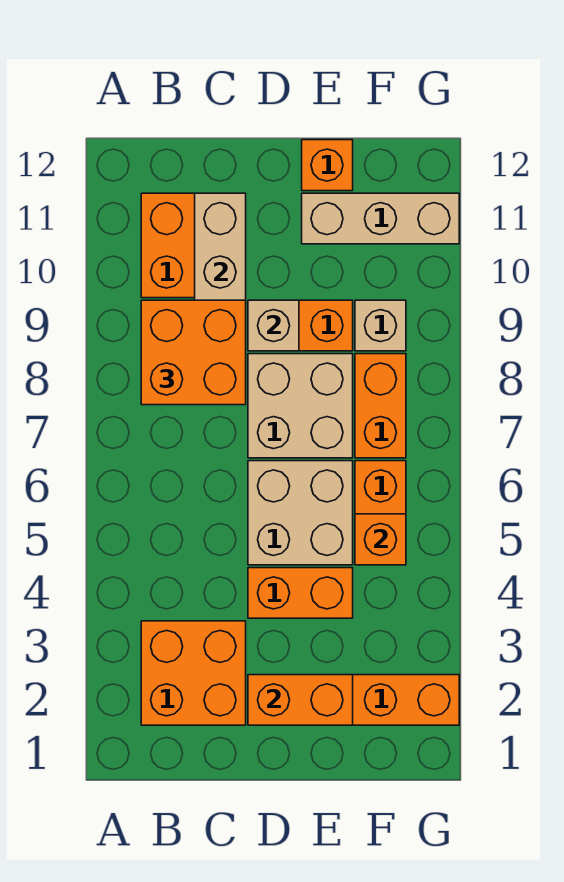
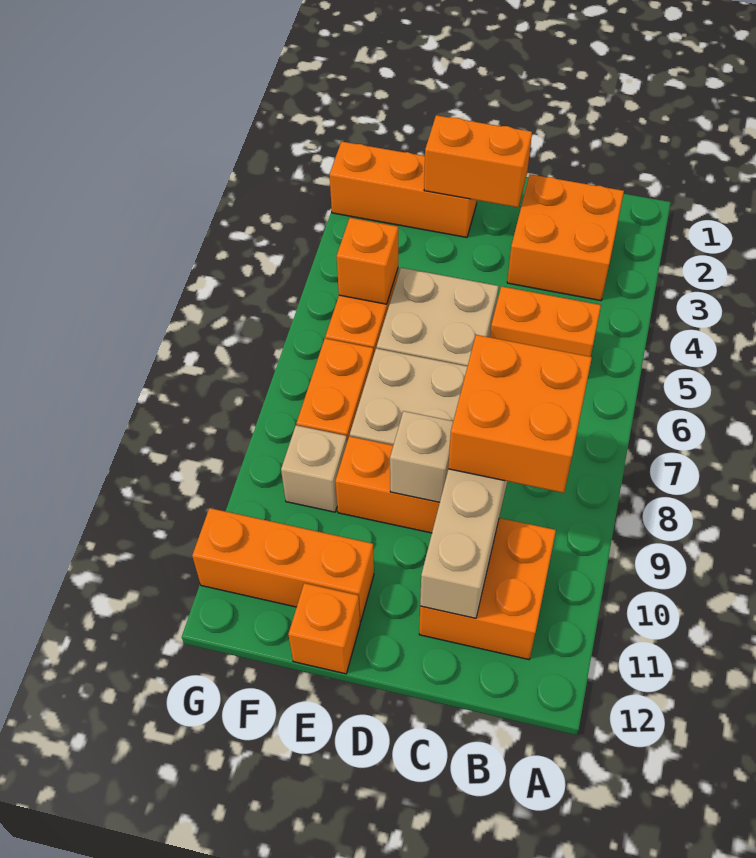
orange brick D4:E4 level 1 -> orange brick B5:C5 level 1
tan brick E11:G11 level 1 -> orange brick E11:G11 level 1

